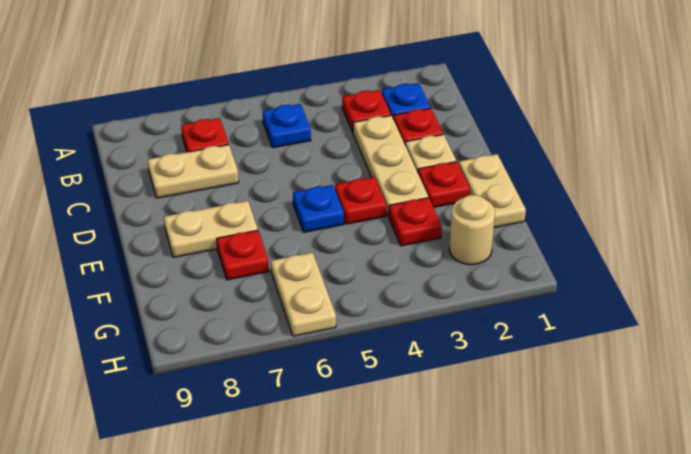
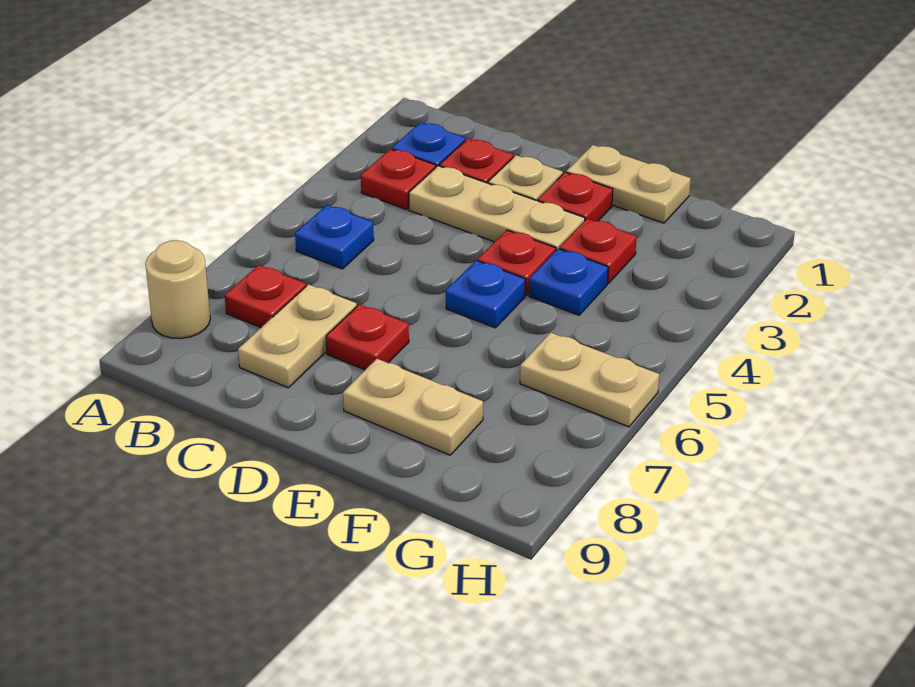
tan plate E7:E8 level 1 -> tan plate E8:F8 level 1
none -> blue plate F4 level 1
red plate F7 level 1 -> red plate D7 level 1
tan round brick G2 level 1 -> tan round brick A8 level 1

